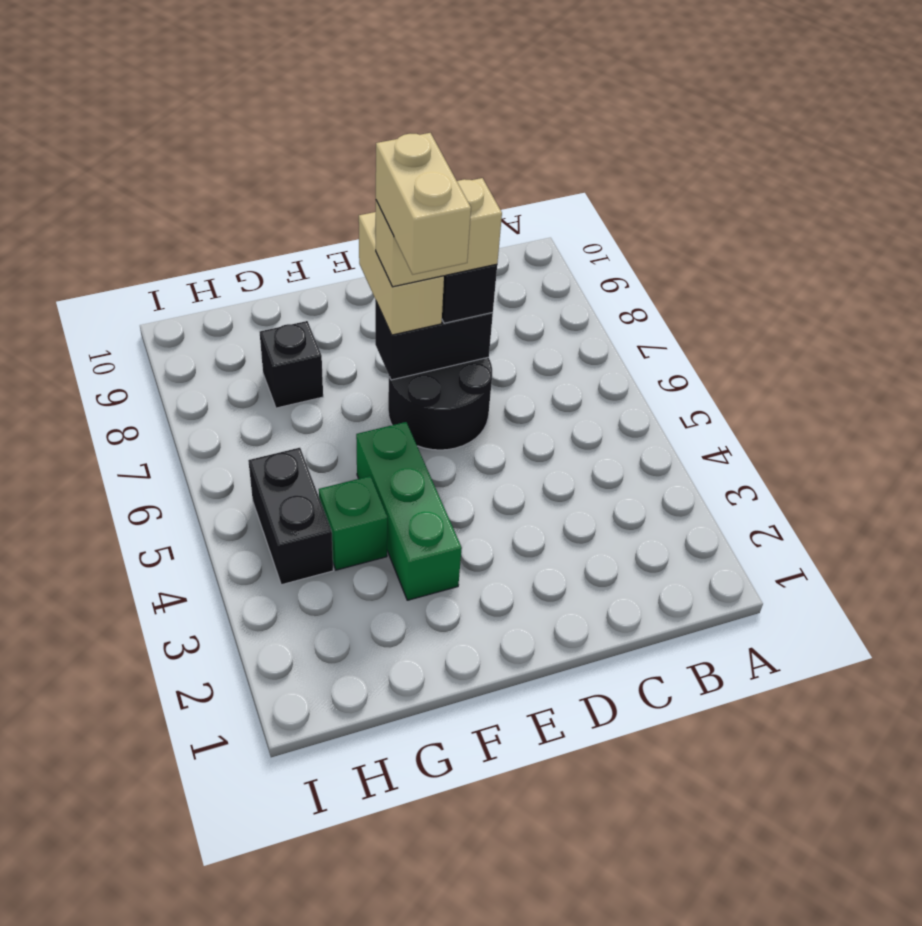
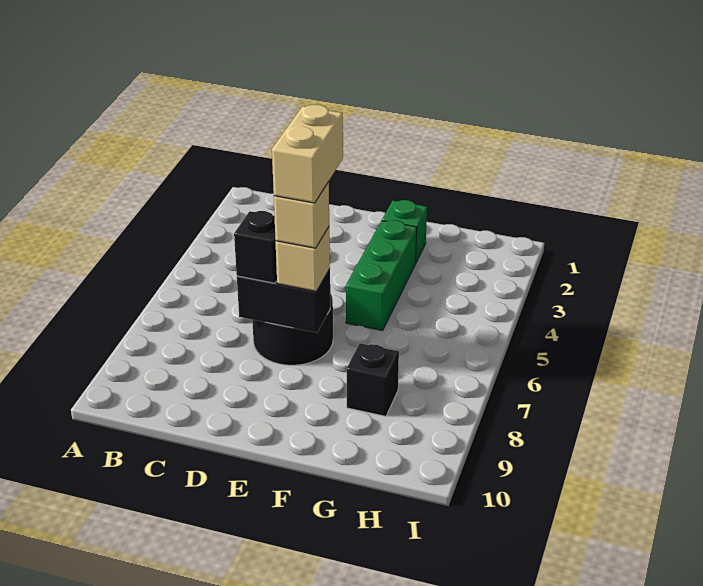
tan brick D7:E7 level 4 -> tan brick E7 level 4
tan brick E7:E8 level 3 -> tan brick E7 level 3
green brick G4 level 1 -> green brick F2 level 1
black brick H4:H5 level 1 -> none

